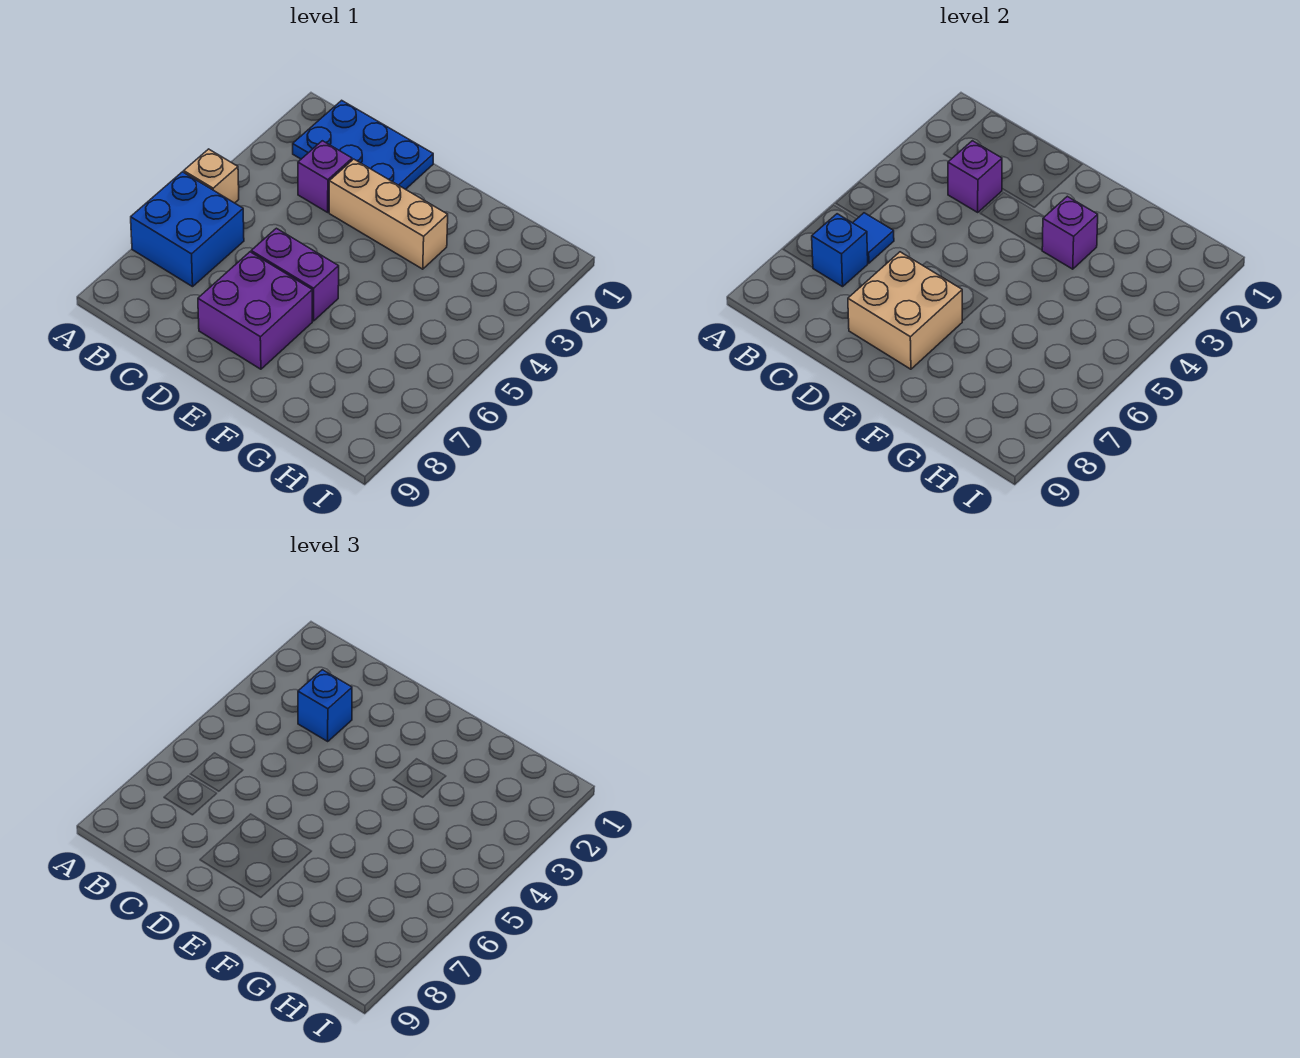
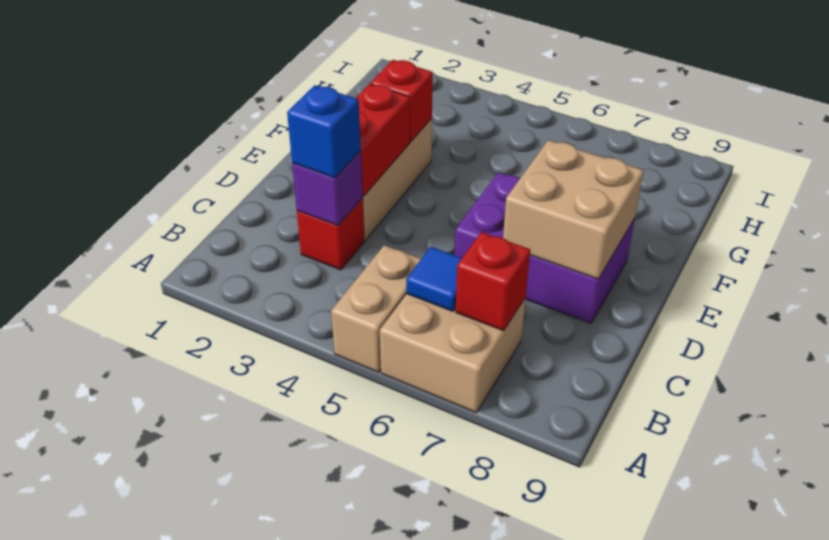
tan brick A5 level 1 -> tan brick A5:B5 level 1
blue brick A6:B7 level 1 -> tan brick A6:B7 level 1
blue plate B1:D2 level 1 -> none
blue brick B7 level 2 -> red brick B7 level 2
purple brick C3 level 1 -> red brick C3 level 1
none -> red brick D3:E3 level 2
purple brick F3 level 2 -> red brick F3 level 2

